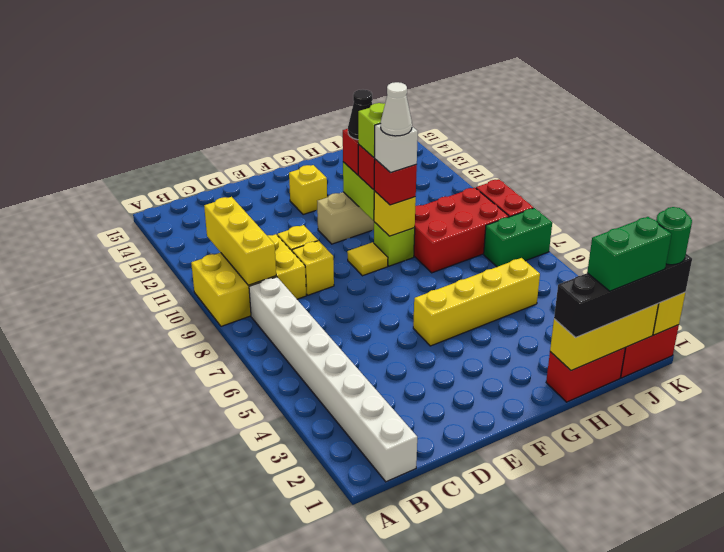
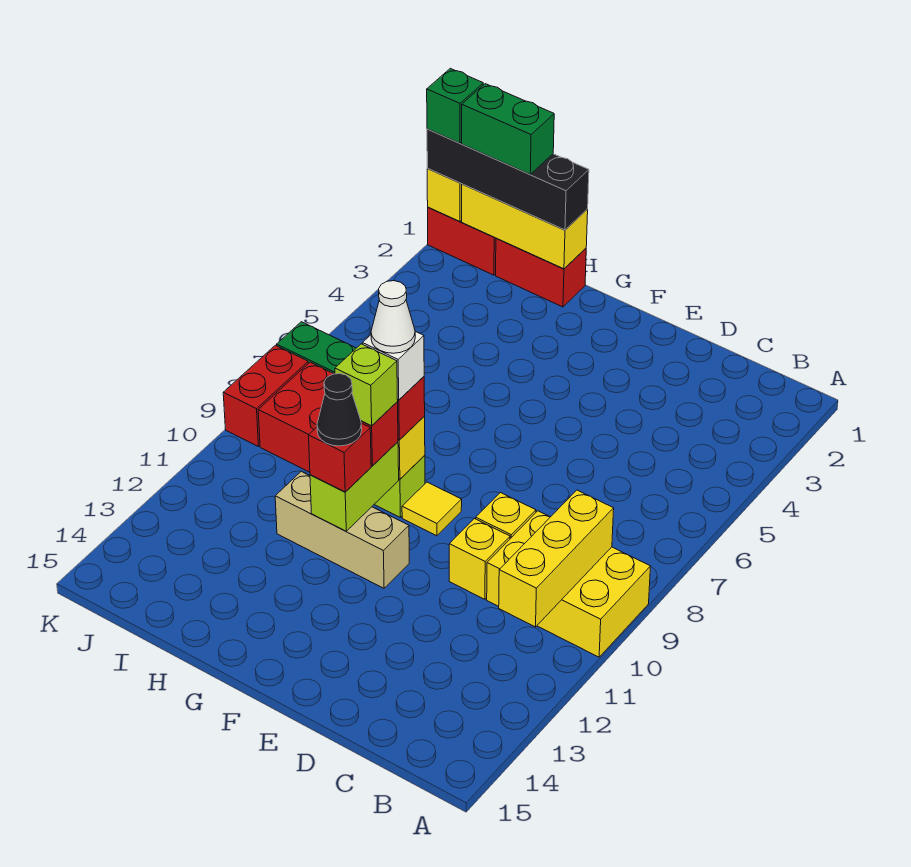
white brick B1:B8 level 1 -> none
yellow brick F5:I5 level 1 -> none
yellow brick F13 level 1 -> none
green round brick K1 level 4 -> green brick K1 level 4

